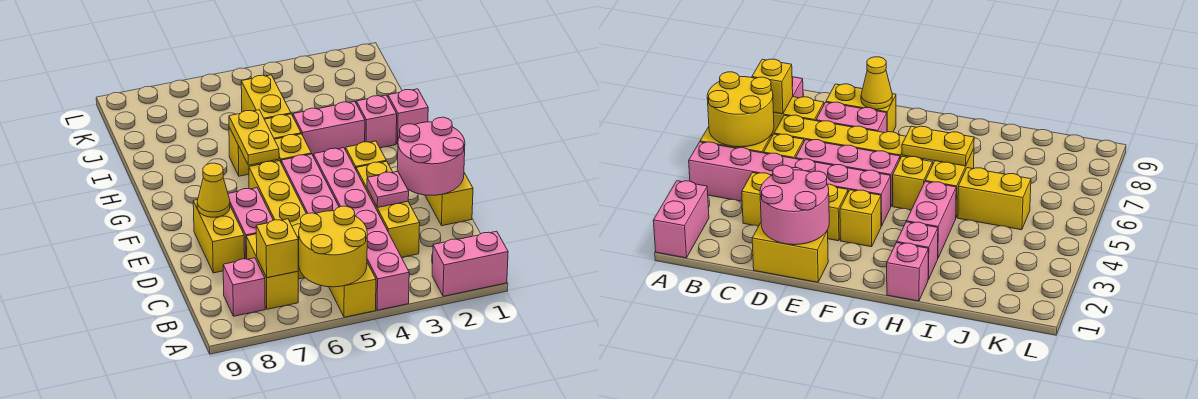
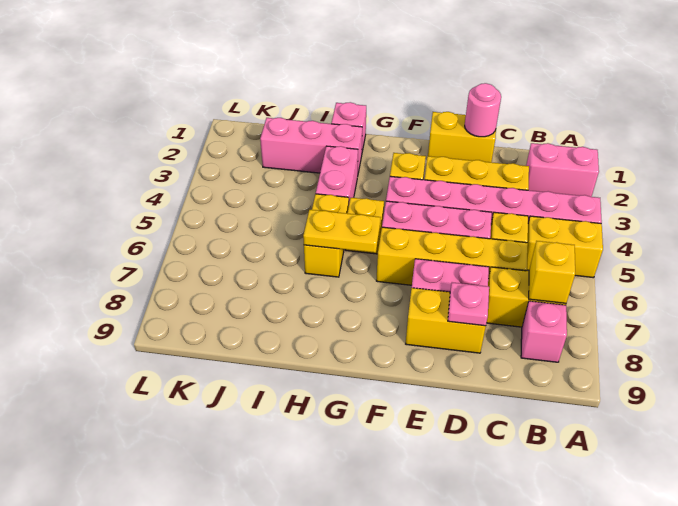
pink brick A1:A2 level 1 -> pink brick A2:B2 level 1
yellow round brick A5:B6 level 2 -> none
pink round brick D1:E2 level 2 -> pink round brick D1 level 2
pink plate D3 level 2 -> pink plate D8 level 2
yellow cone E8 level 2 -> none
pink brick H2 level 1 -> pink brick H2:J2 level 1
yellow brick I5:J5 level 1 -> none

